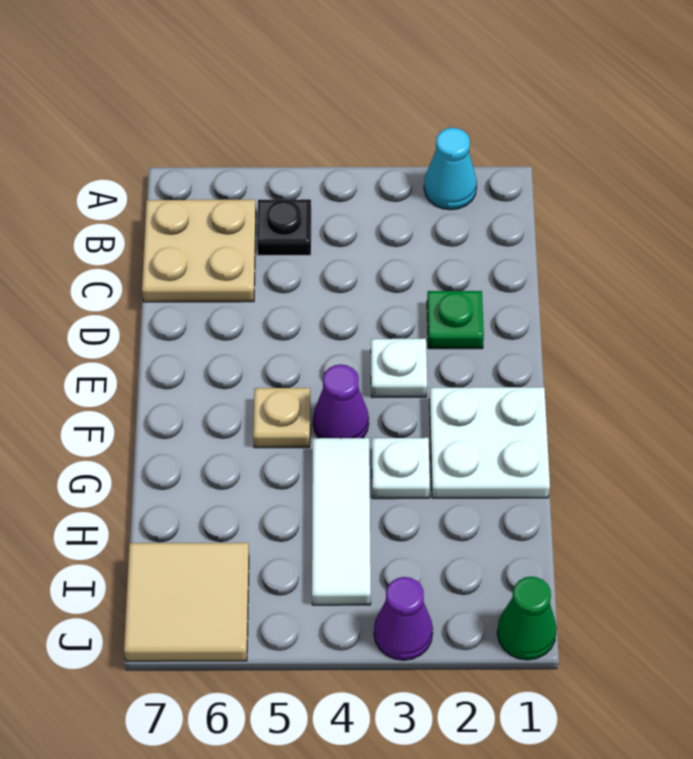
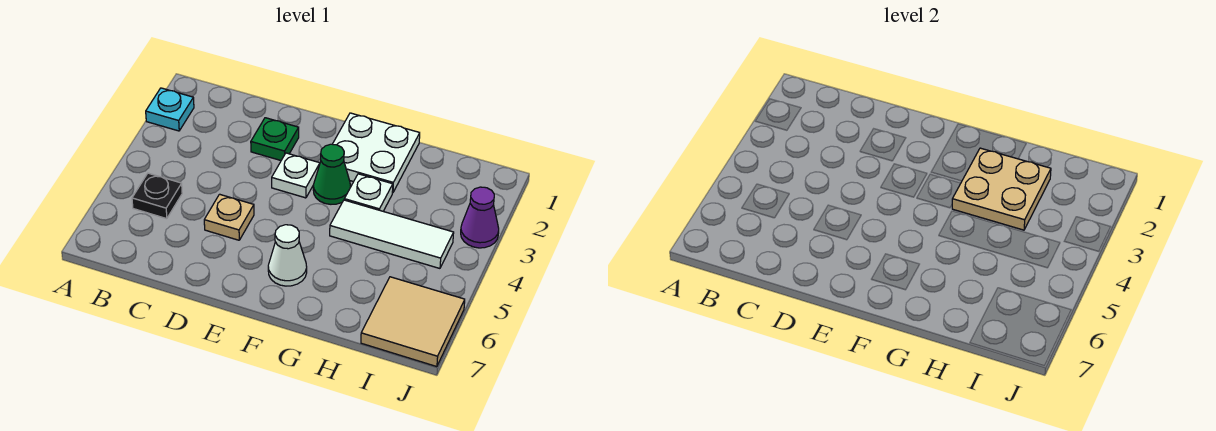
cyan cone A2 level 1 -> cyan plate A2 level 1
tan plate B6:C7 level 1 -> tan plate G2:H3 level 2
purple cone F4 level 1 -> none
tan plate F5 level 1 -> tan plate D5 level 1
none -> white cone F6 level 1
green cone J1 level 1 -> green cone F3 level 1

